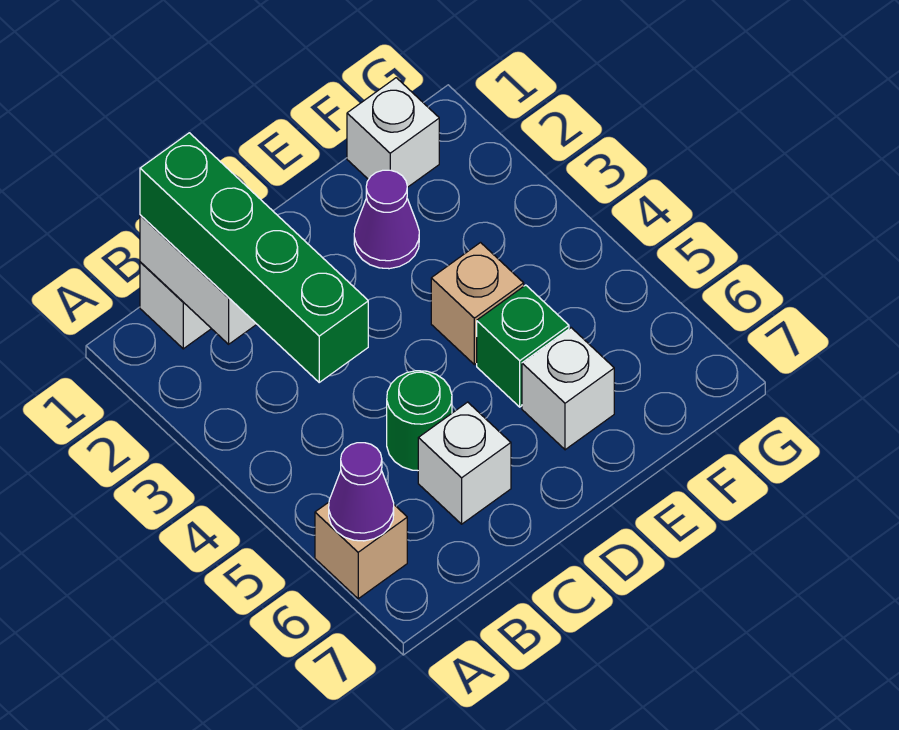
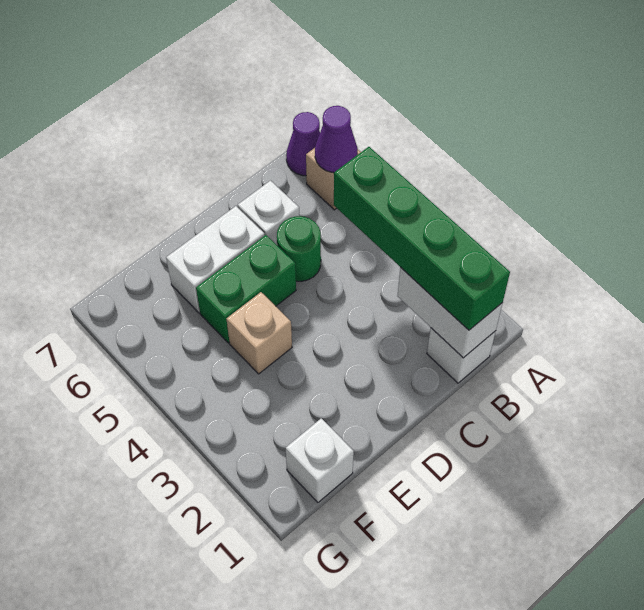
purple cone E2 level 1 -> purple cone A7 level 1
green brick E5 level 1 -> green brick D5:E5 level 1
white brick E6 level 1 -> white brick D6:E6 level 1

